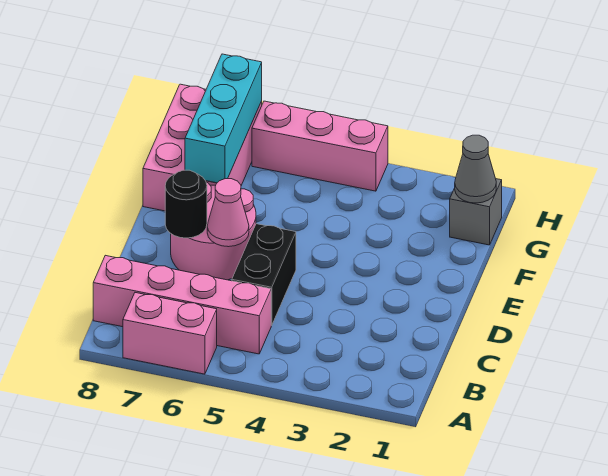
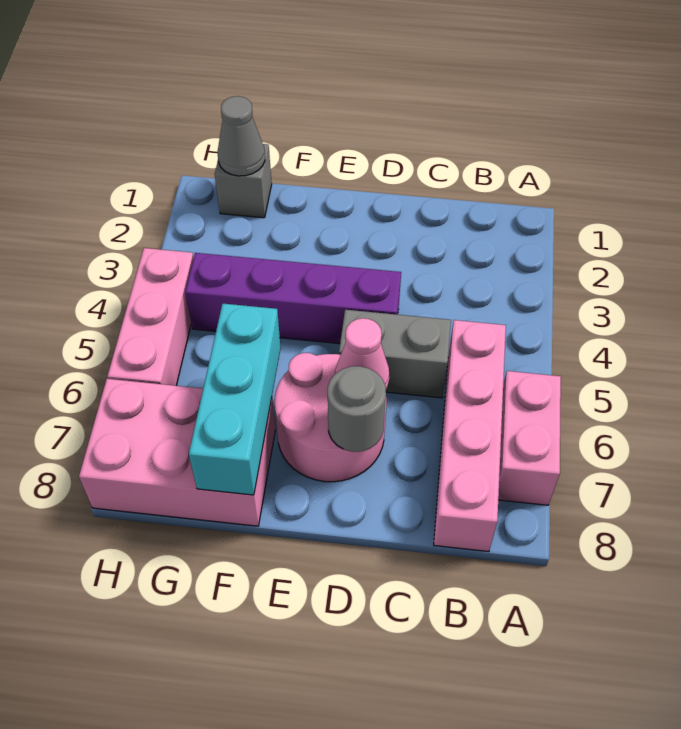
black brick C5:D5 level 1 -> grey brick C5:D5 level 1
none -> purple brick D4:G4 level 1
black round brick D7 level 2 -> grey round brick D7 level 2
cyan brick F7:H7 level 2 -> cyan brick F6:F8 level 2

